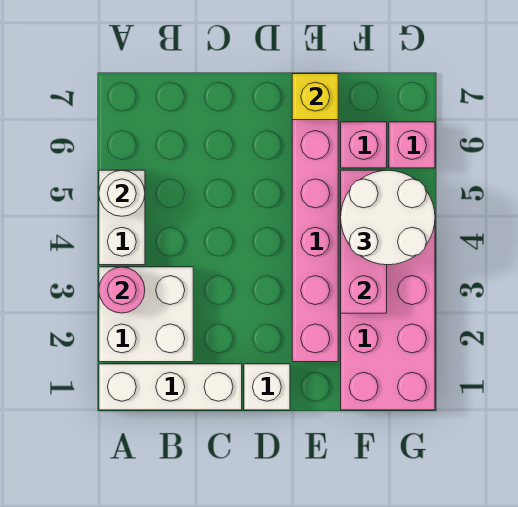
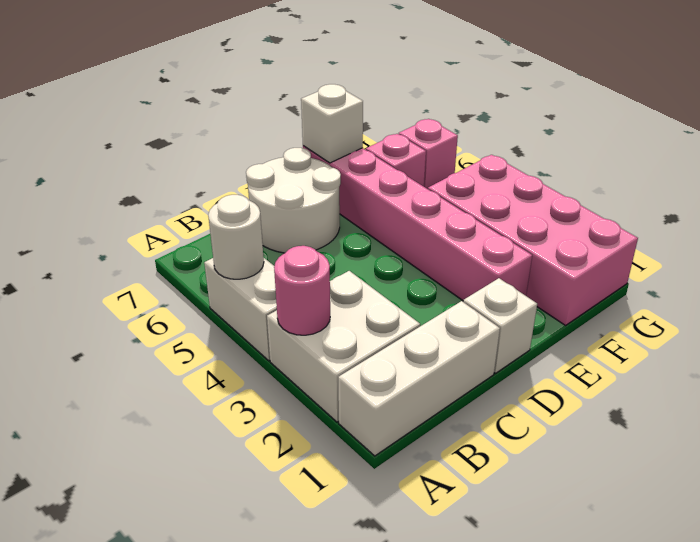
yellow brick E7 level 2 -> white brick E7 level 2
pink brick F3:F5 level 2 -> none
white round brick F4:G5 level 3 -> white round brick C6:D7 level 1

